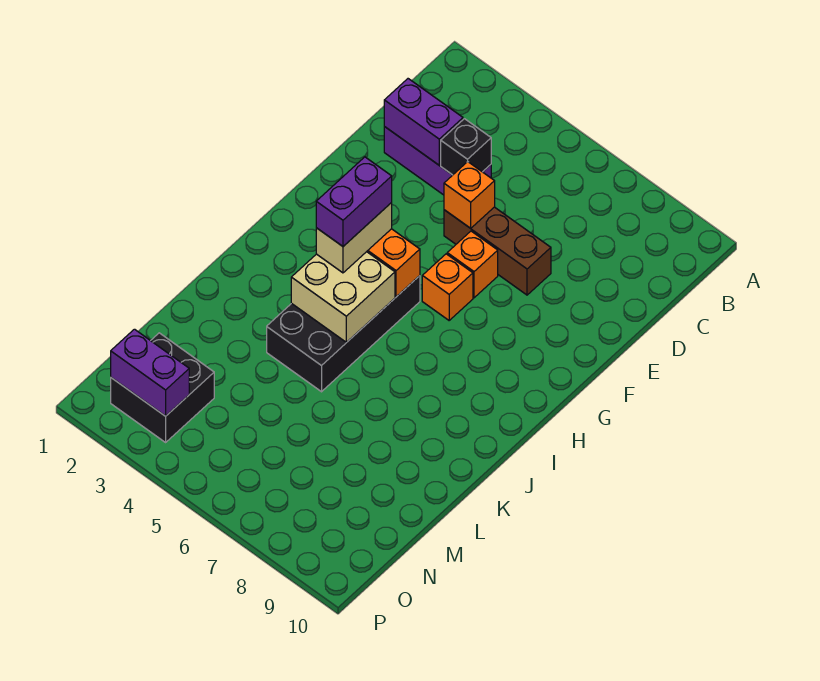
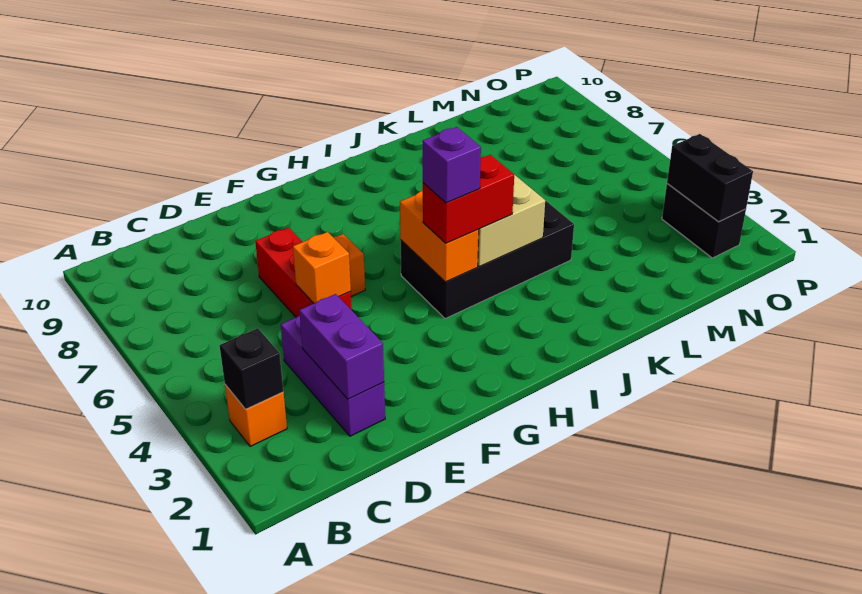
black brick D4 level 2 -> black brick B3 level 2
brown brick E5:E7 level 1 -> red brick E5:E7 level 1
orange brick G6 level 1 -> orange brick B3 level 1
tan brick H4:I4 level 3 -> red brick H4:I4 level 3
purple brick H4:I4 level 4 -> purple brick H4 level 4
black brick N2:O3 level 1 -> black brick O2:O3 level 1
purple brick O2:O3 level 2 -> black brick O2:O3 level 2

